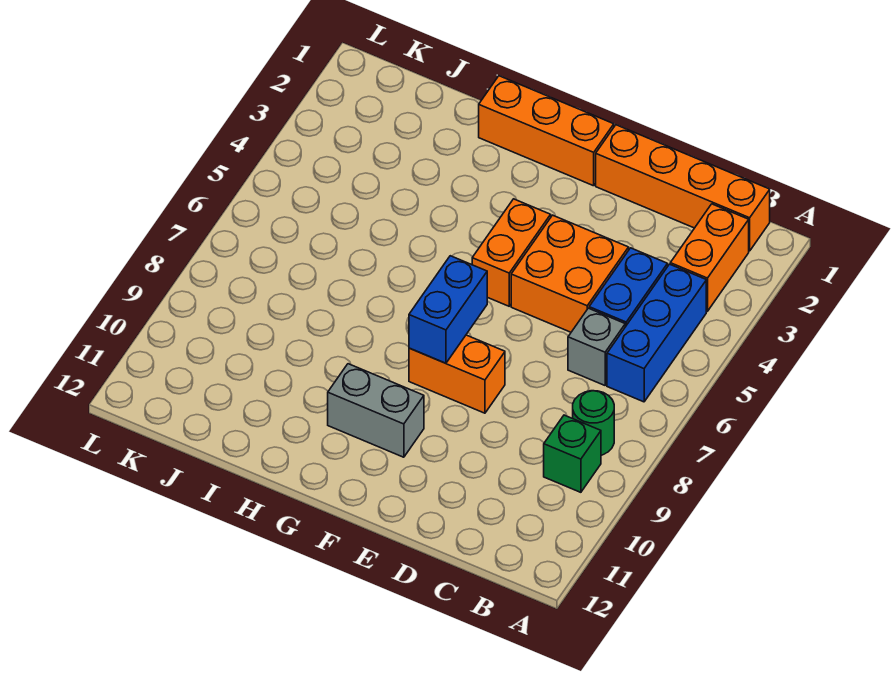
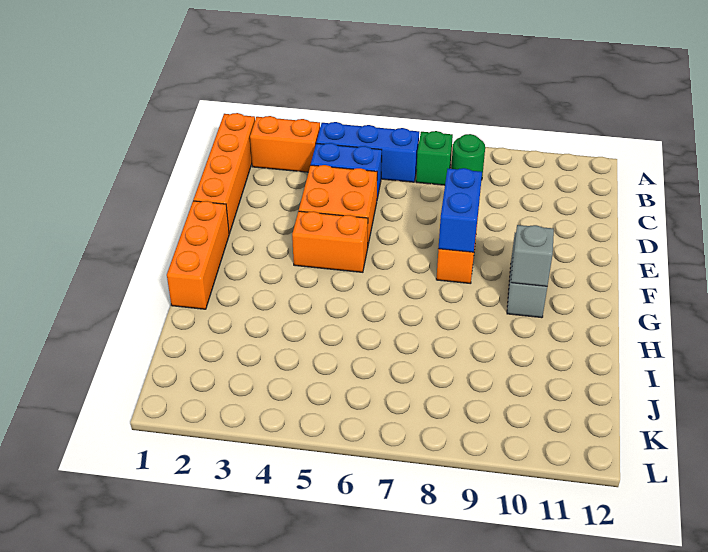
green brick B9 level 1 -> green brick B7 level 1
grey brick C6 level 1 -> grey brick G10 level 2
blue brick F7:F8 level 2 -> blue brick E8:F8 level 2

